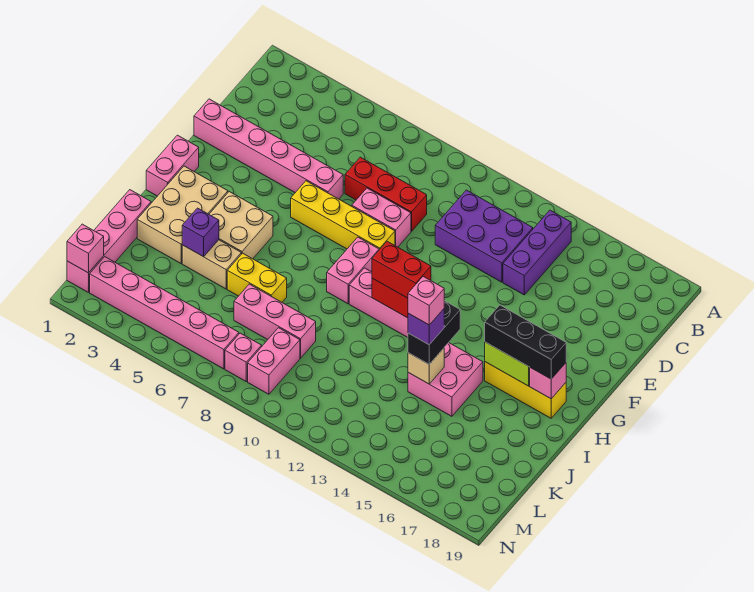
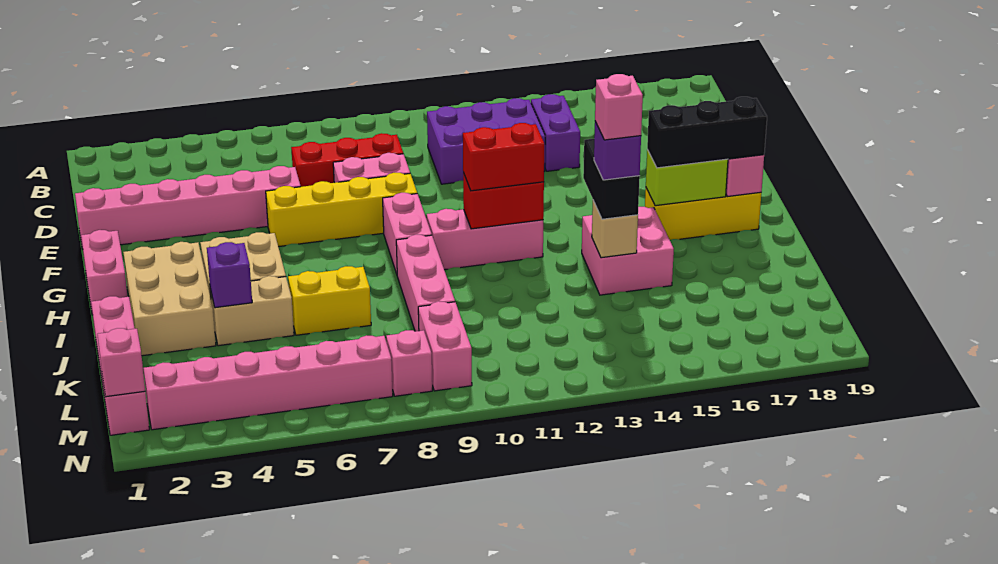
purple brick B14:D14 level 1 -> purple brick C14:D14 level 1
pink brick K7:K9 level 1 -> pink brick I9:K9 level 1

